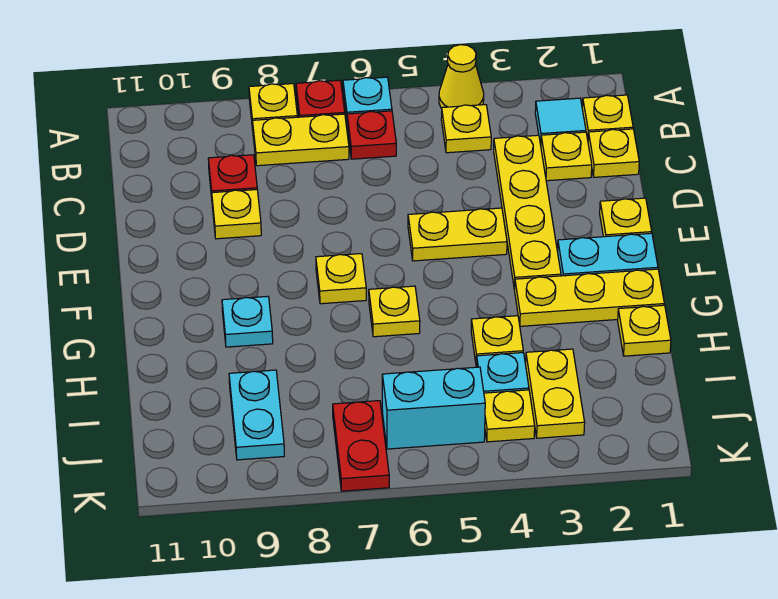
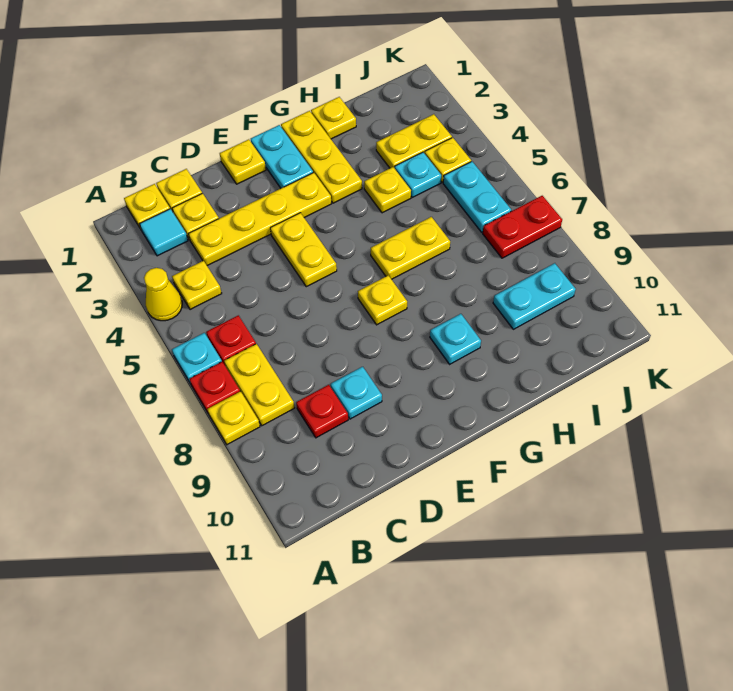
yellow plate D9 level 1 -> cyan plate D9 level 1
yellow plate G6 level 1 -> yellow plate G6:H6 level 1
cyan brick J5:J6 level 1 -> cyan plate J5:J6 level 1

